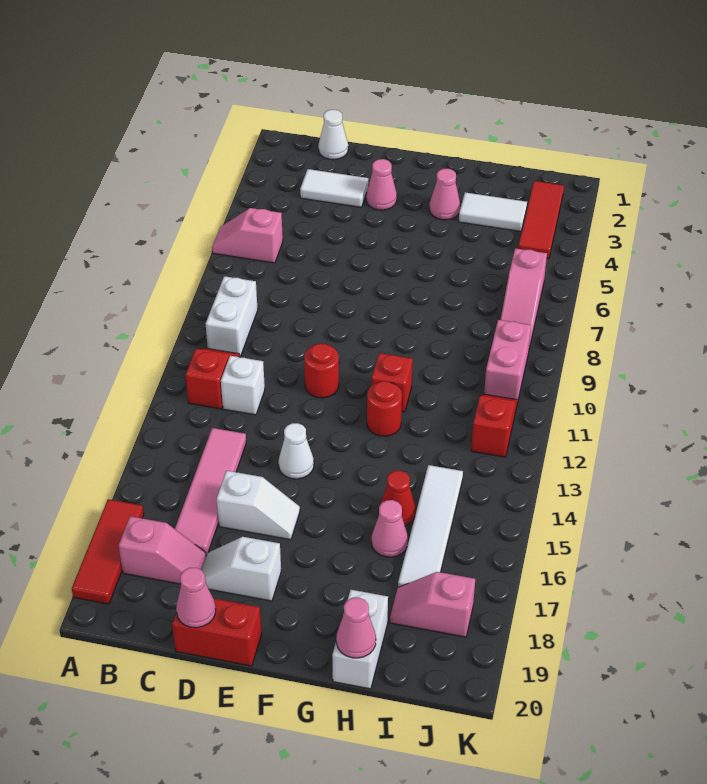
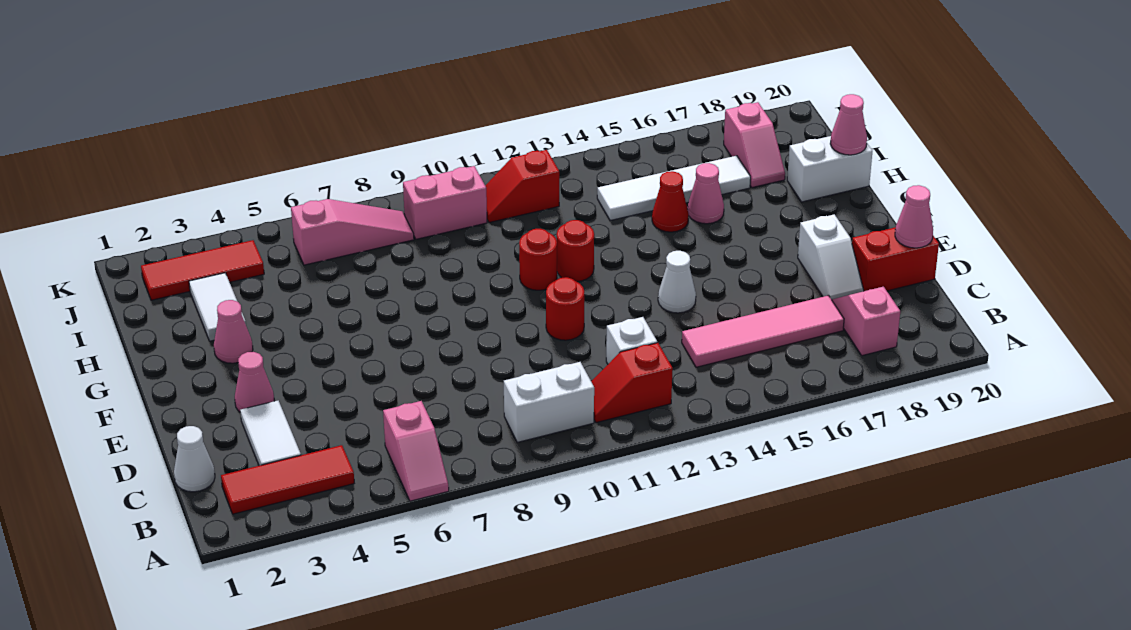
red tile A17:A19 level 1 -> red tile B2:B4 level 1
white slope D16:E16 level 1 top D -> none
red brick D20:E20 level 1 -> red brick D19:D20 level 1
red brick G11 level 1 -> red round brick G11 level 1

